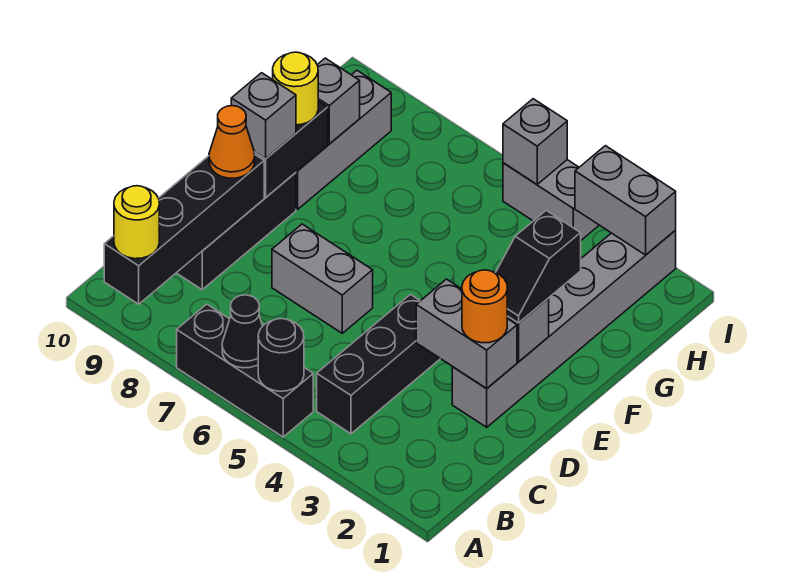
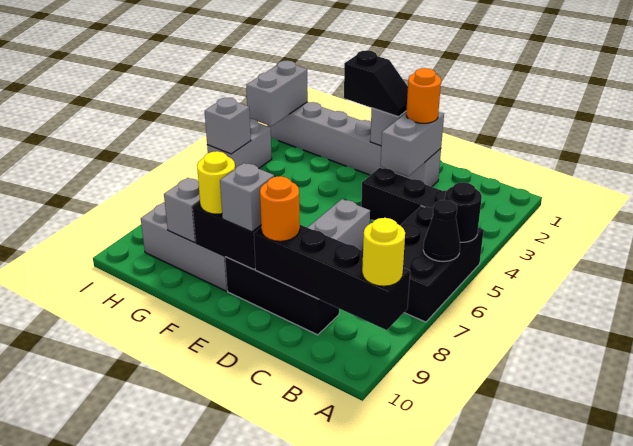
black brick A5:A7 level 1 -> black brick A5:B7 level 1
orange cone D9 level 3 -> orange round brick D9 level 3

